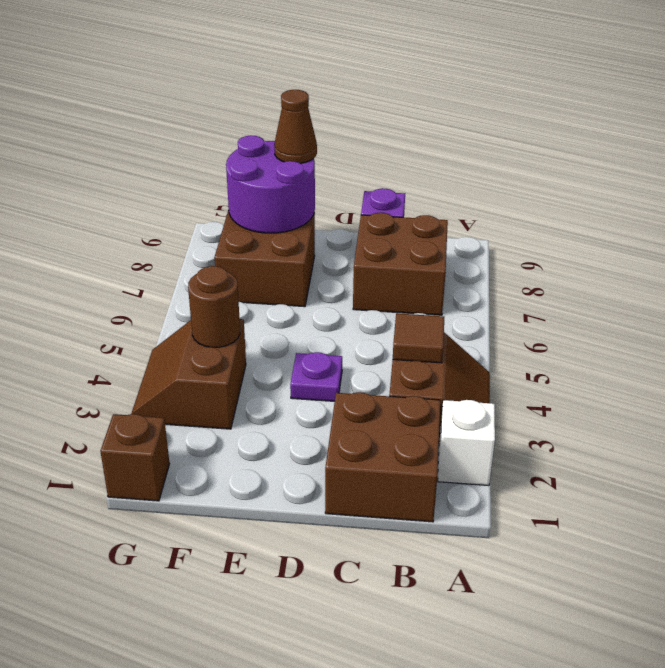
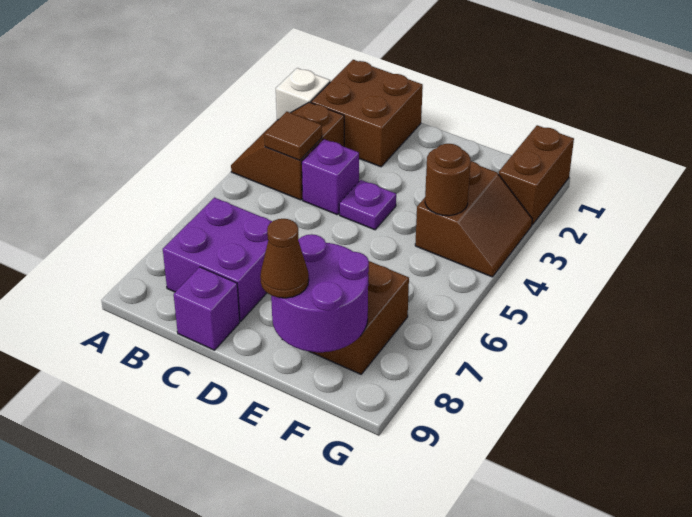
brown brick B7:C8 level 1 -> purple brick B7:C8 level 1
none -> purple brick C4 level 1
brown brick G1 level 1 -> brown brick G1:G2 level 1

